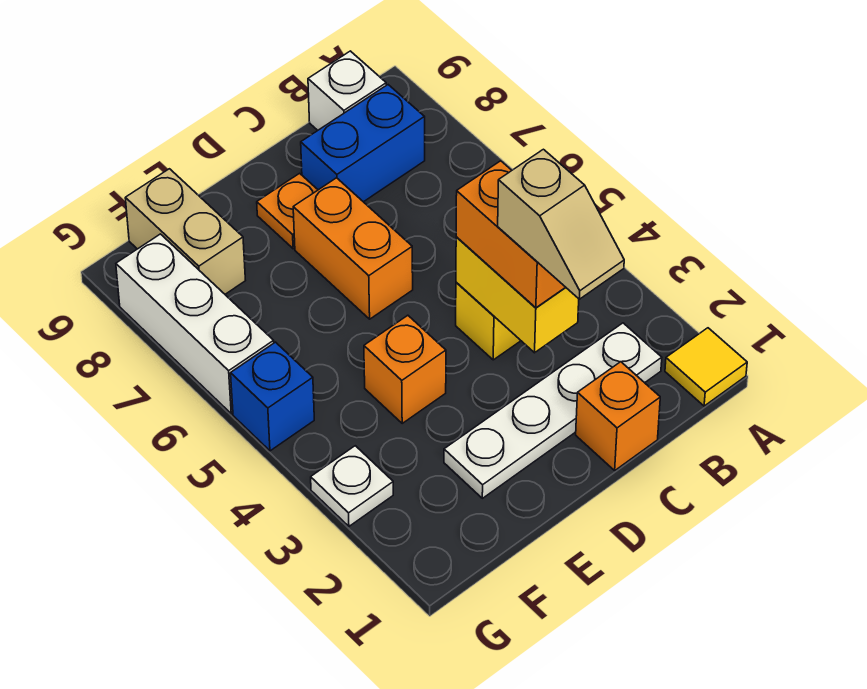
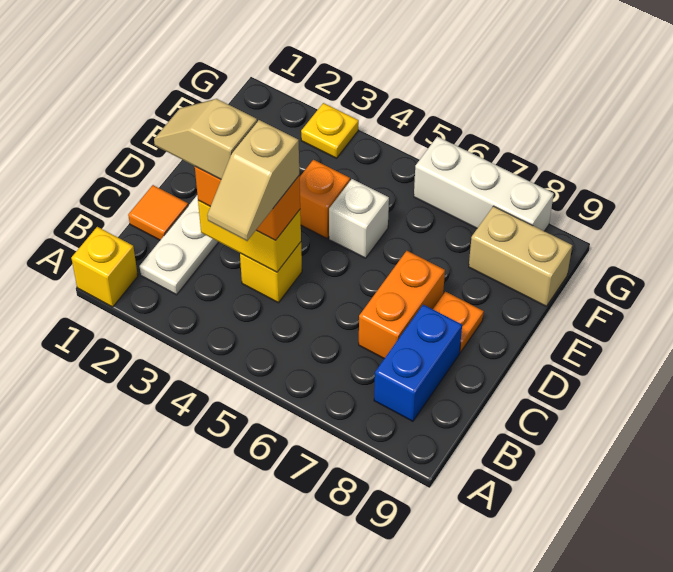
yellow tile A1 level 1 -> yellow brick A1 level 1
none -> tan slope B4:C4 level 4 top C
white brick B9 level 1 -> white brick E5 level 1
orange brick C1 level 1 -> orange tile C1 level 1
orange brick D6:D7 level 1 -> orange brick C7:D7 level 1
white plate G3 level 1 -> yellow plate G3 level 1
blue brick G5 level 1 -> none

